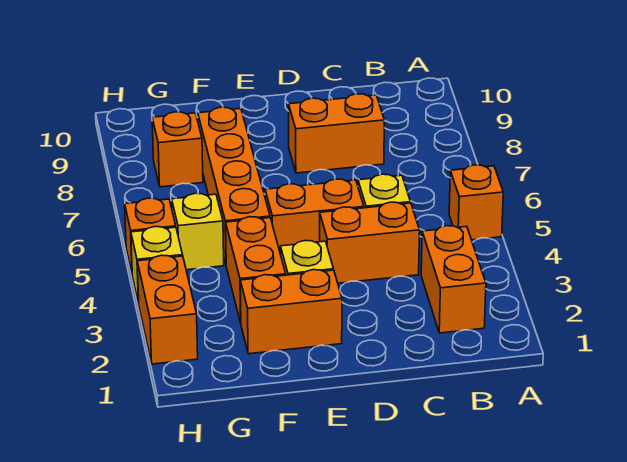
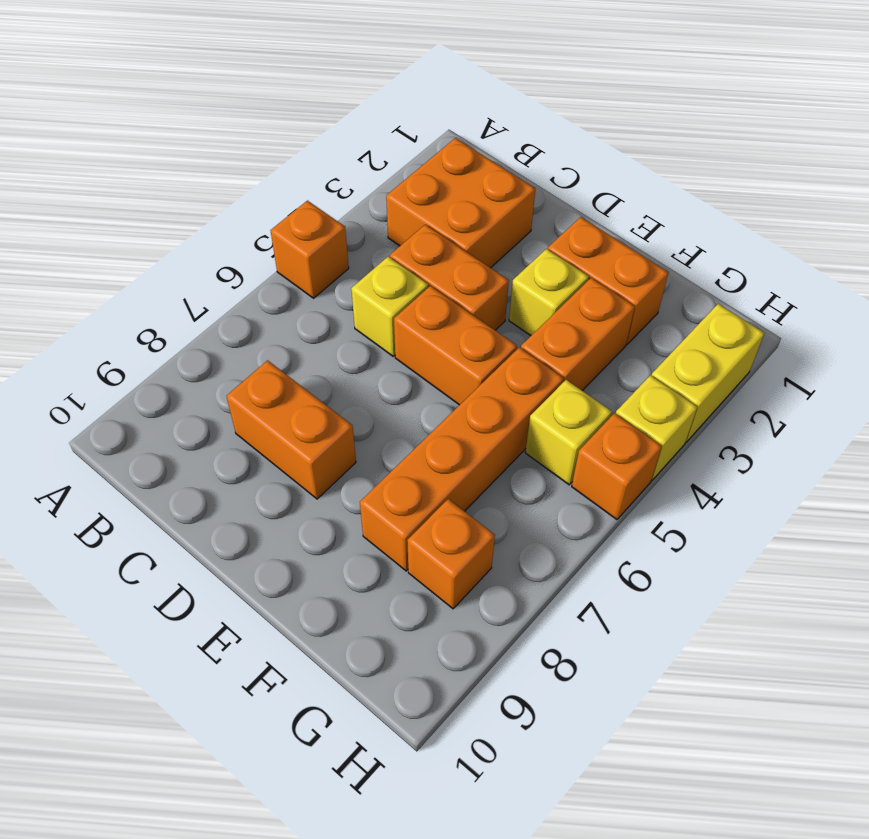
orange brick B2:B3 level 1 -> orange brick B2:C3 level 1
orange brick H2:H3 level 1 -> yellow brick H2:H3 level 1

